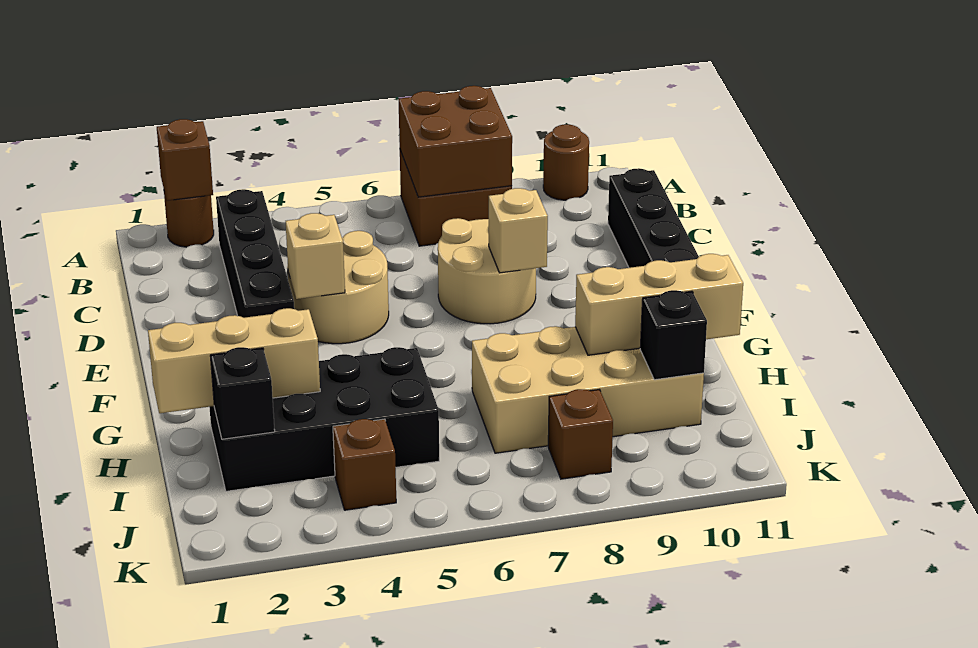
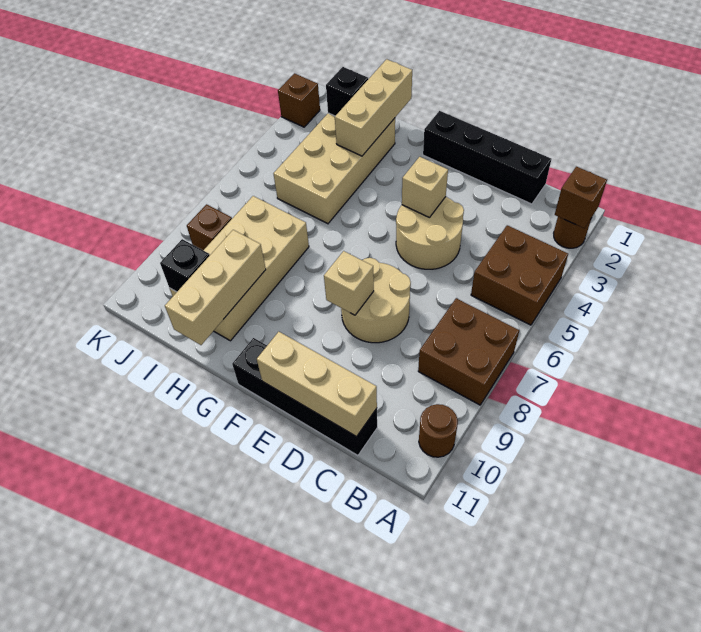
brown brick A7:B8 level 2 -> brown brick A4:B5 level 1
black brick B3:E3 level 1 -> black brick C1:F1 level 1
none -> tan brick C11:E11 level 2
black brick H2:I5 level 1 -> tan brick H2:I5 level 1
brown brick J4 level 1 -> brown brick K2 level 1

